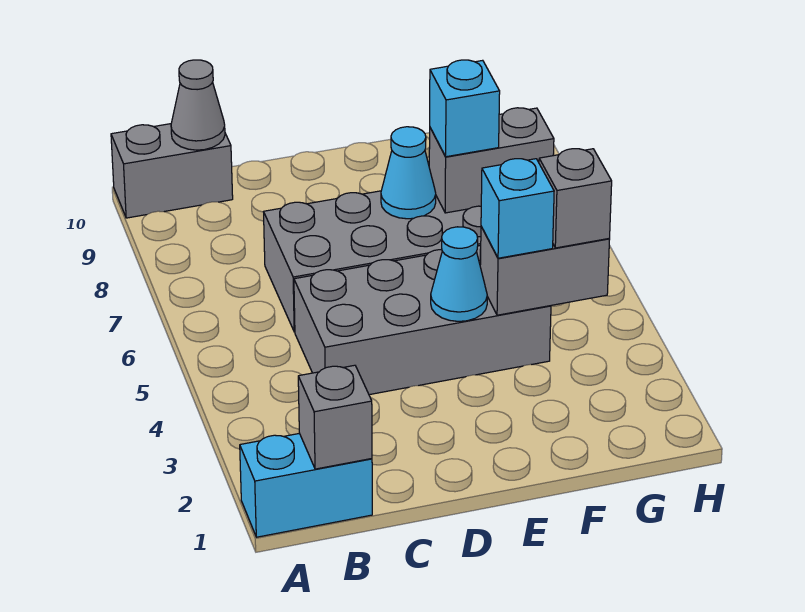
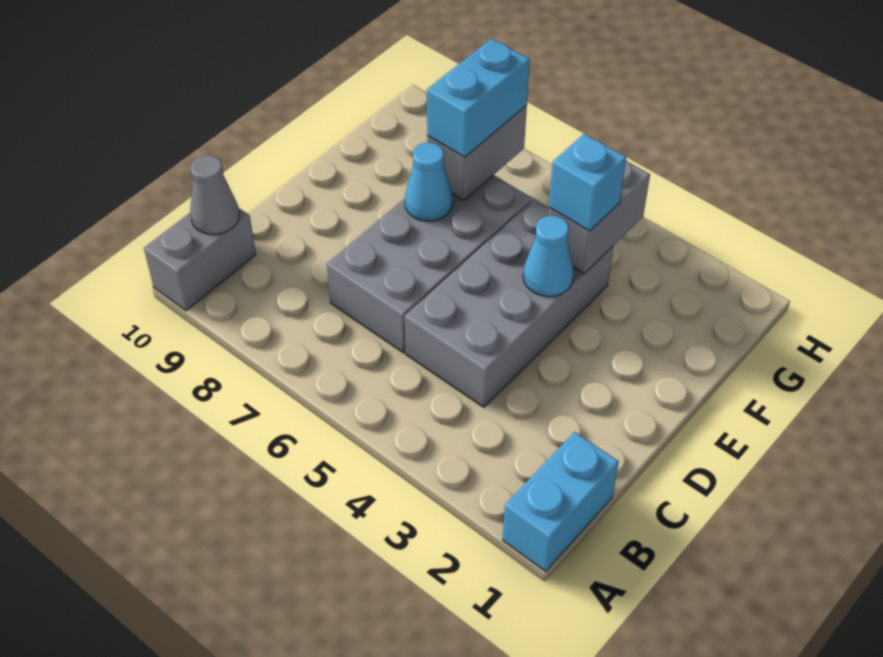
grey brick B1 level 2 -> none
cyan brick F7 level 3 -> cyan brick F7:G7 level 3
grey brick G4 level 3 -> none

